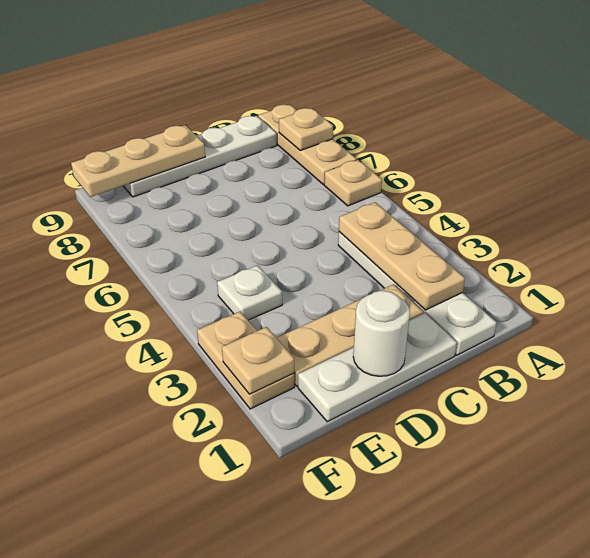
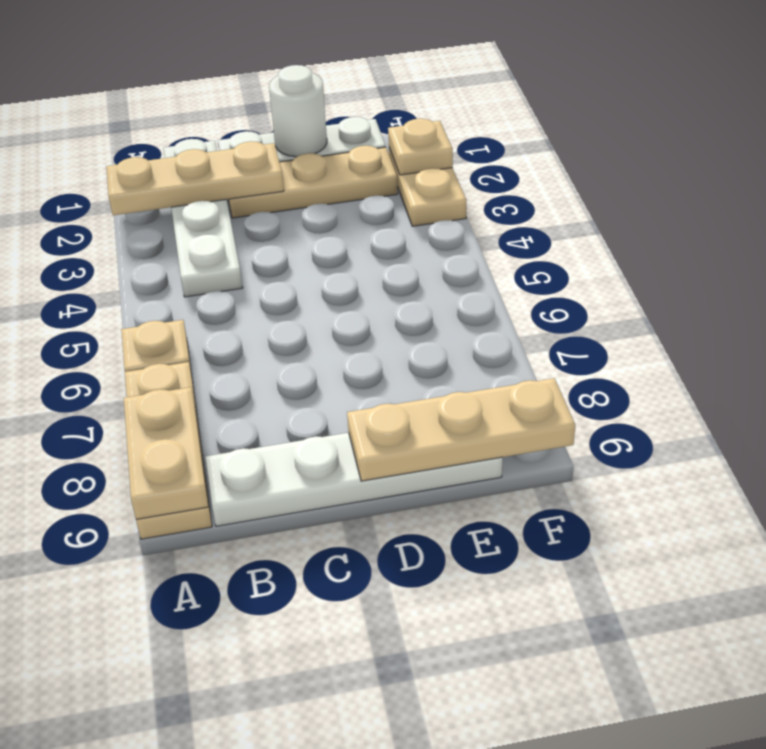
tan plate A8 level 2 -> tan plate A8:A9 level 2
tan plate B2:B4 level 2 -> tan plate A2:C2 level 2
white plate E4 level 1 -> none

